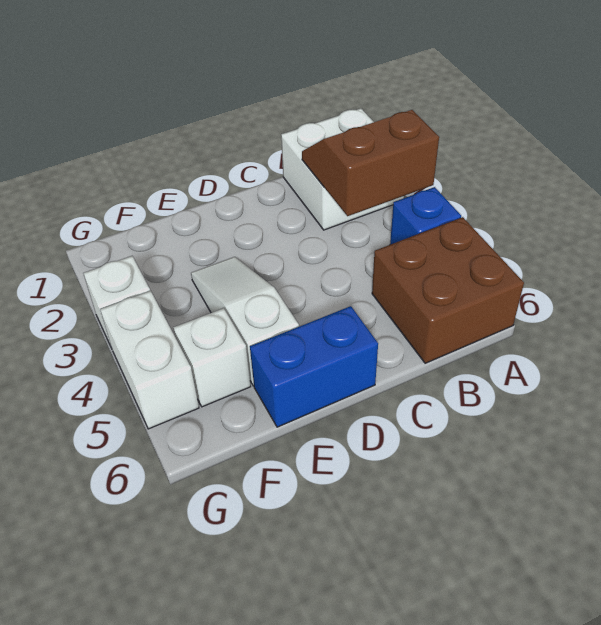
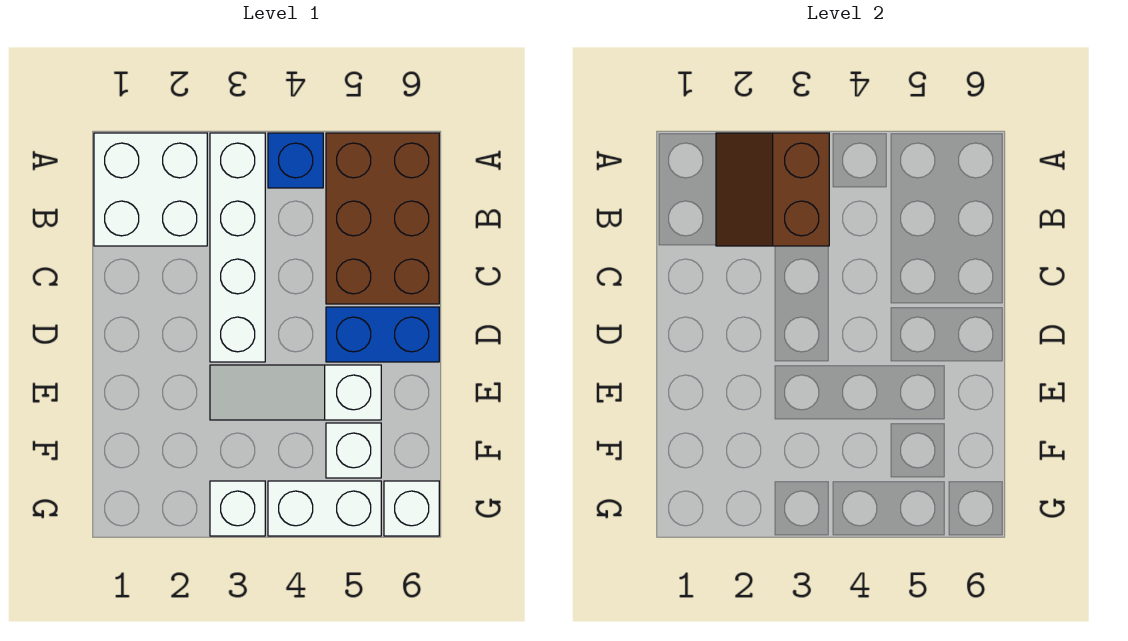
none -> white brick A3:D3 level 1
brown brick A5:B6 level 1 -> brown brick A5:C6 level 1
blue brick D6:E6 level 1 -> blue brick D5:D6 level 1
none -> white brick G6 level 1

